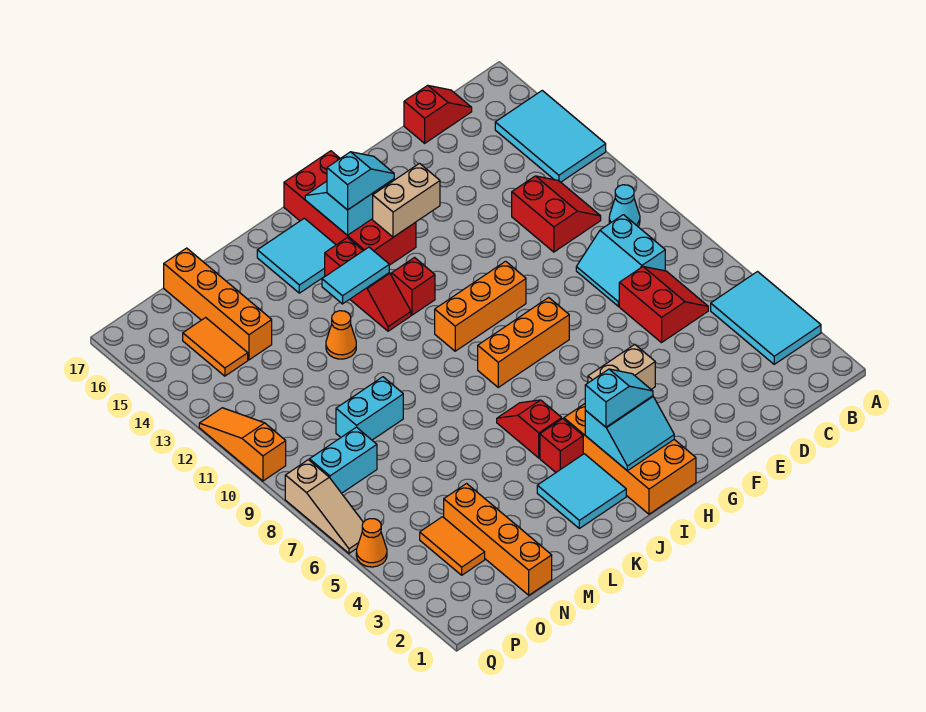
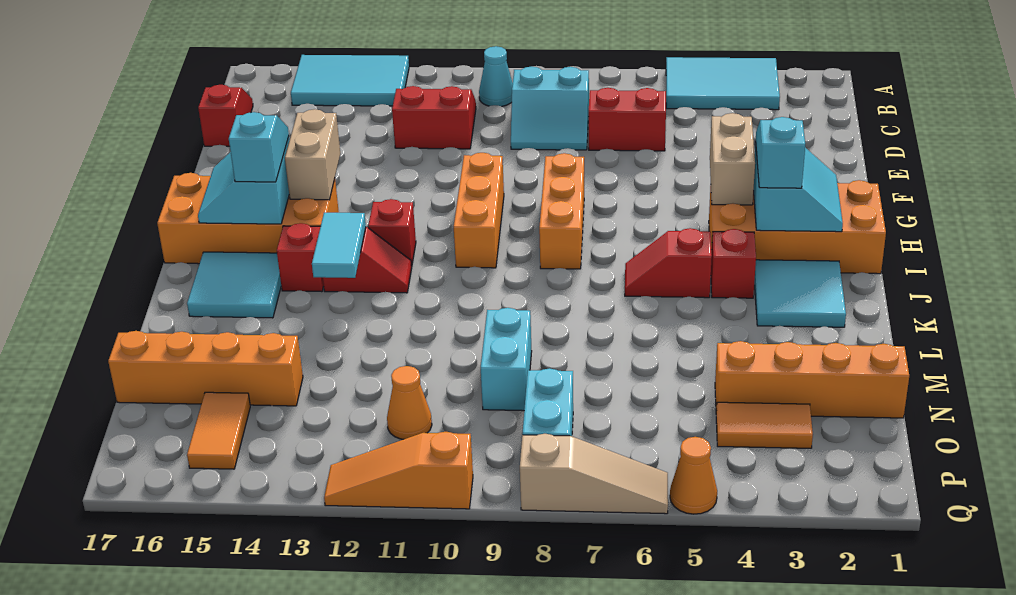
red brick H14:I17 level 1 -> orange brick H14:I17 level 1
orange cone L12 level 1 -> orange cone O11 level 1
orange tile O14:O15 level 1 -> orange tile O15:P15 level 1

